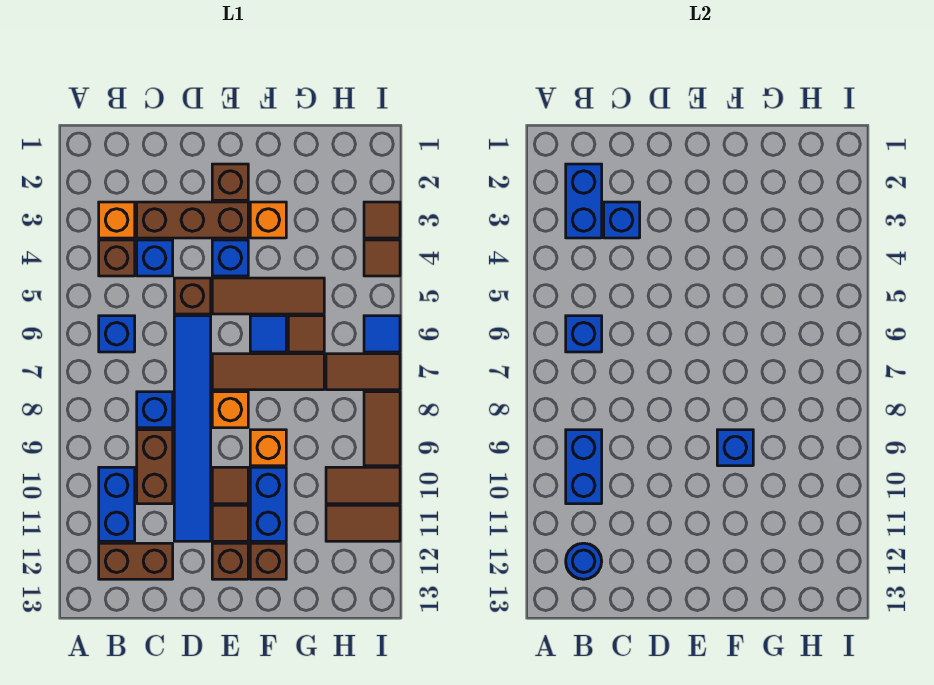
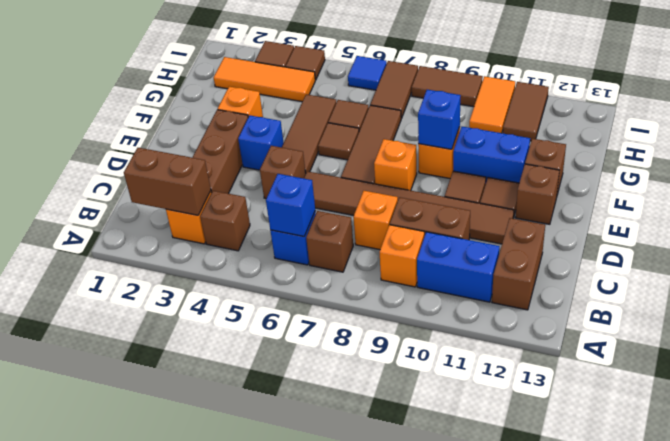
blue brick B2:B3 level 2 -> brown brick B2:B3 level 2
none -> orange brick B9 level 1
blue brick B9:B10 level 2 -> none
blue round brick B12 level 2 -> none
blue brick C3 level 2 -> none
blue brick C4 level 1 -> none
blue brick C8 level 1 -> orange brick C8 level 1
blue tile D6:D11 level 1 -> brown tile D6:D11 level 1
brown brick E2 level 1 -> brown brick B7 level 1
blue tile F6 level 1 -> brown tile F6 level 1
none -> orange tile H2:H4 level 1
brown tile H10:I10 level 1 -> orange tile H10:I10 level 1

